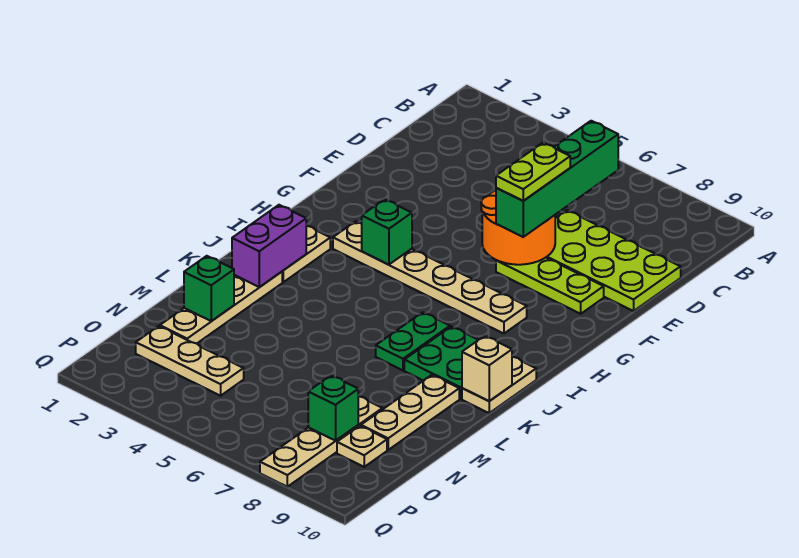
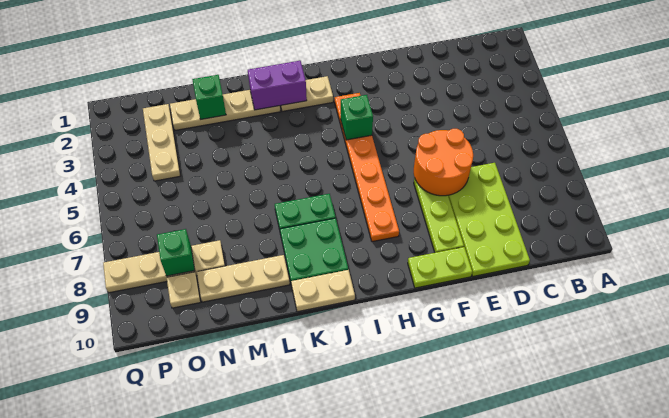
green brick C7:F7 level 3 -> none
lime plate E7:F7 level 4 -> lime plate F10:G10 level 1
tan plate H3:H8 level 1 -> orange plate H3:H8 level 1
tan brick K10 level 2 -> none

